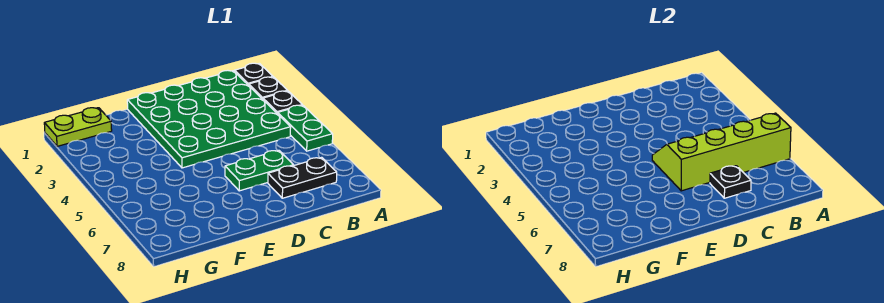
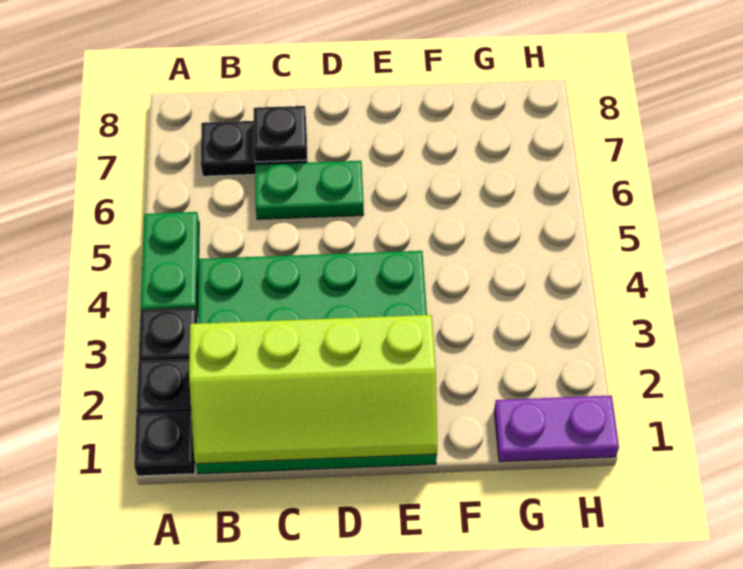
lime slope A5:D6 level 2 top 6 -> lime slope B1:E2 level 2 top 2
lime plate G1:H1 level 1 -> purple plate G1:H1 level 1

